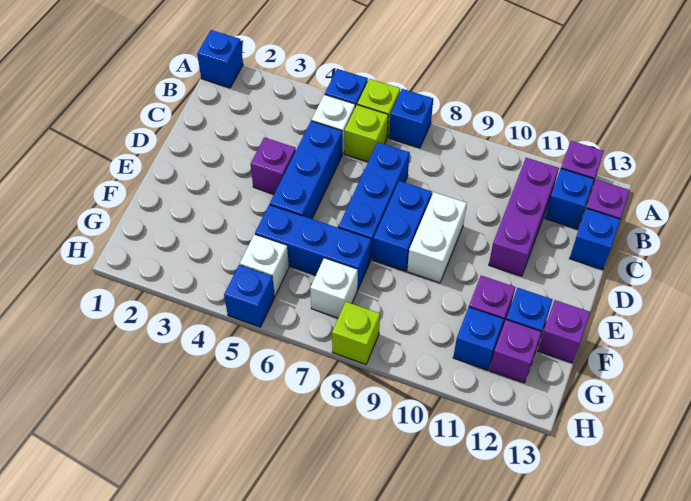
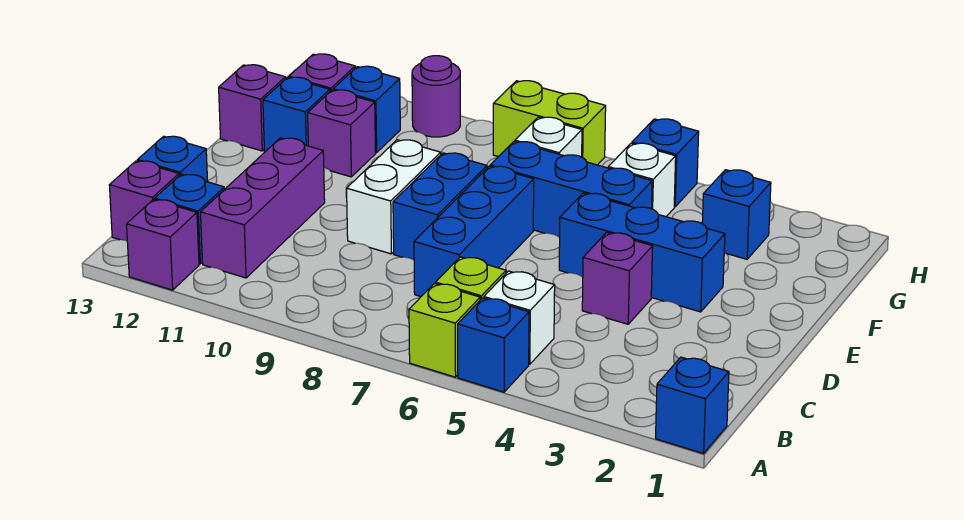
blue brick A7 level 1 -> blue brick G3 level 1
blue brick C5:E5 level 1 -> blue brick E3:E5 level 1
lime brick H8 level 1 -> lime brick H7:H8 level 1
none -> purple round brick H10 level 1

